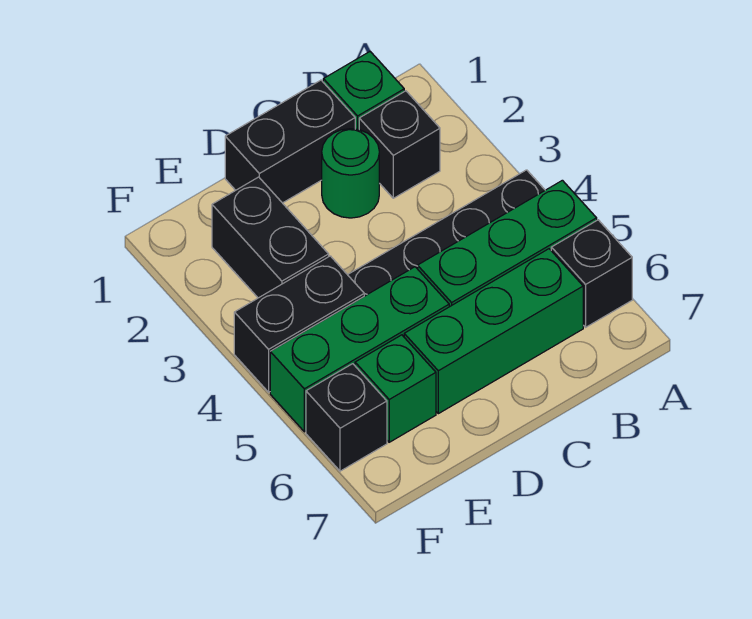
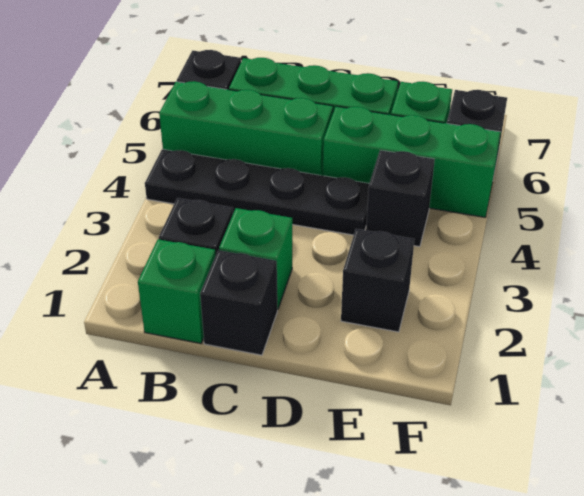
black brick C1:D1 level 1 -> black brick C1 level 1
green round brick C2 level 1 -> green brick C2 level 1
black brick E2:E3 level 1 -> black brick E2 level 1
black brick E4:F4 level 1 -> black brick E4 level 1

